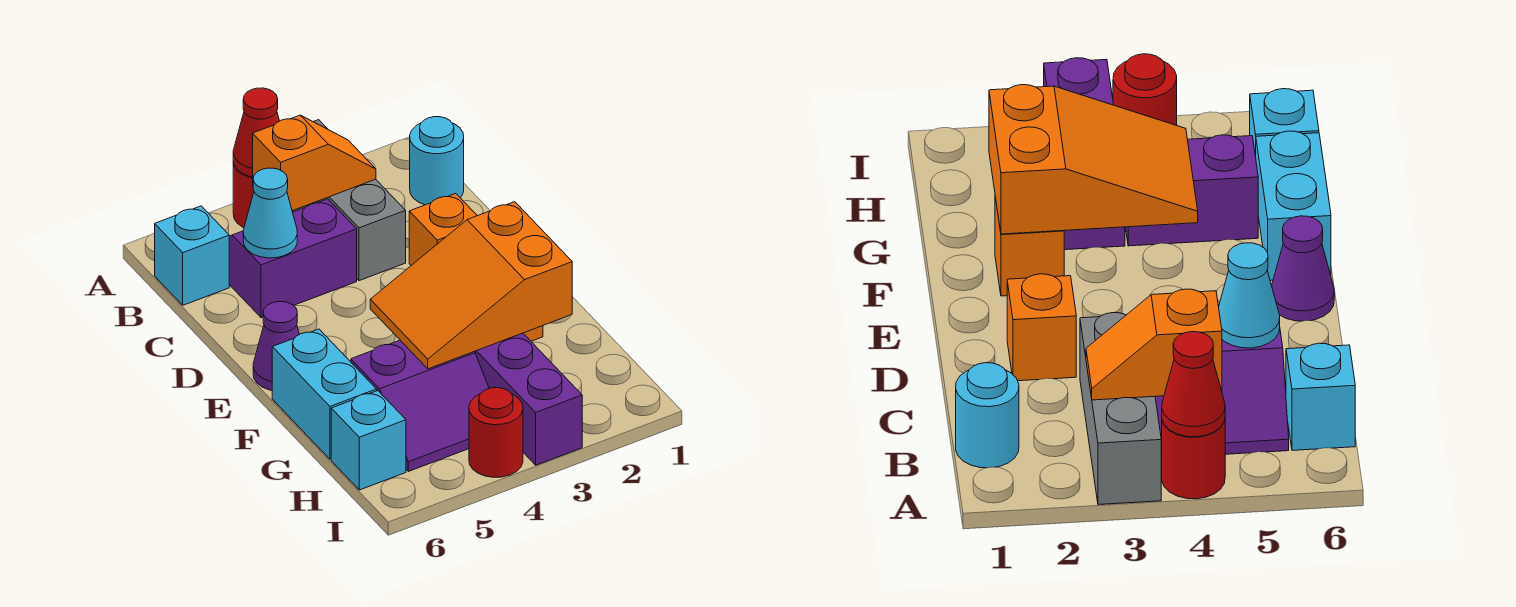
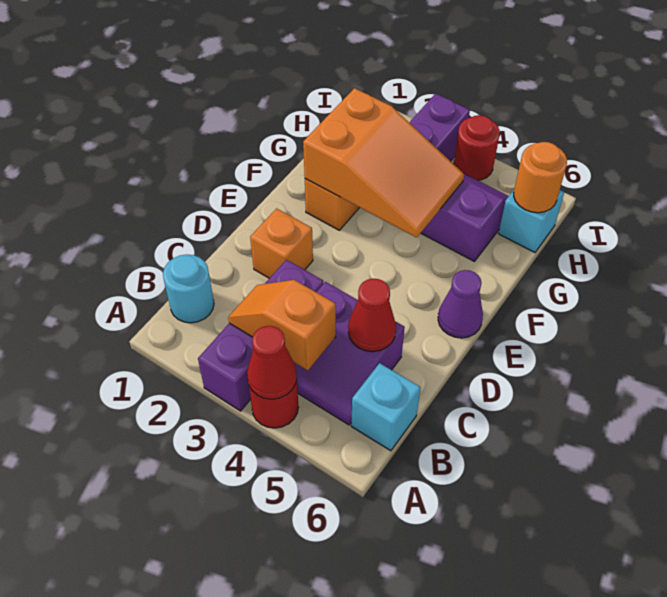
grey brick A3:C3 level 1 -> purple brick A3:C3 level 1
cyan cone C5 level 2 -> red cone C5 level 2
cyan brick F6:G6 level 1 -> none
none -> orange round brick H6 level 2

